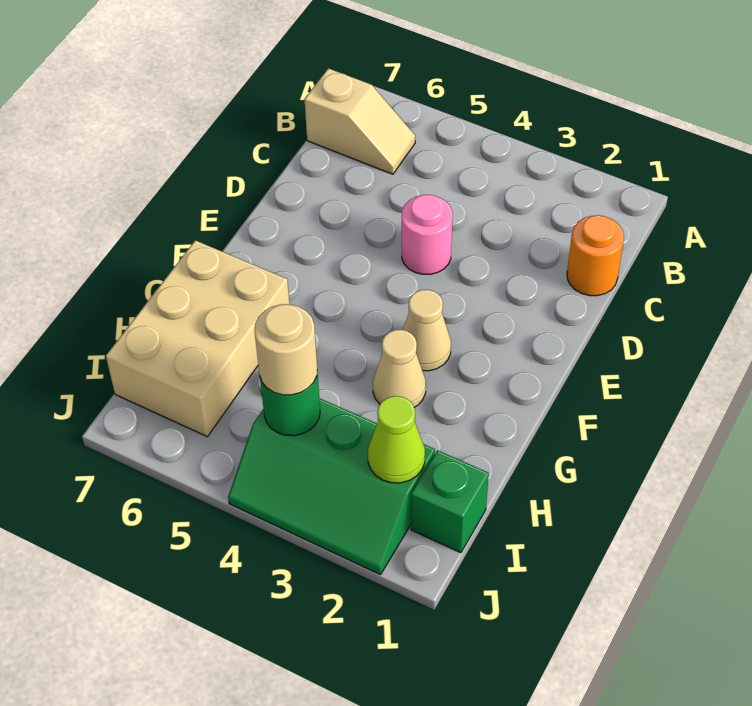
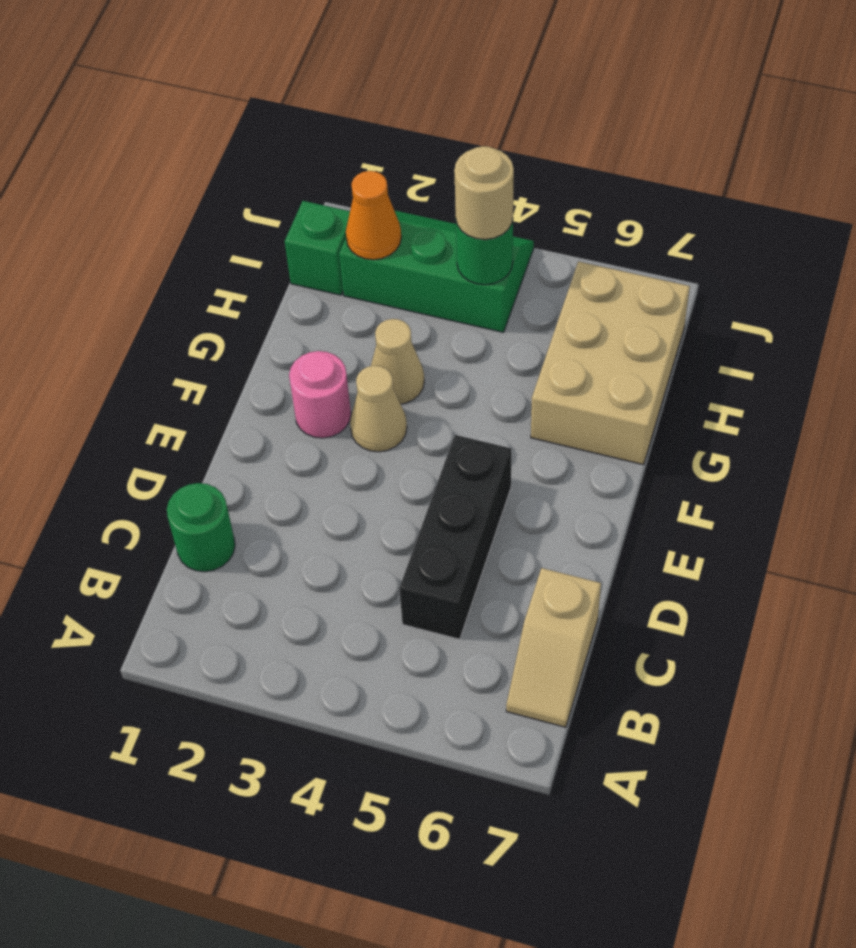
tan slope B6:B7 level 1 top 7 -> tan slope B7:C7 level 1 top C
orange round brick C1 level 1 -> green round brick C1 level 1
none -> black brick C5:E5 level 1
pink round brick D4 level 1 -> pink round brick F2 level 1
lime cone I2 level 2 -> orange cone I2 level 2

